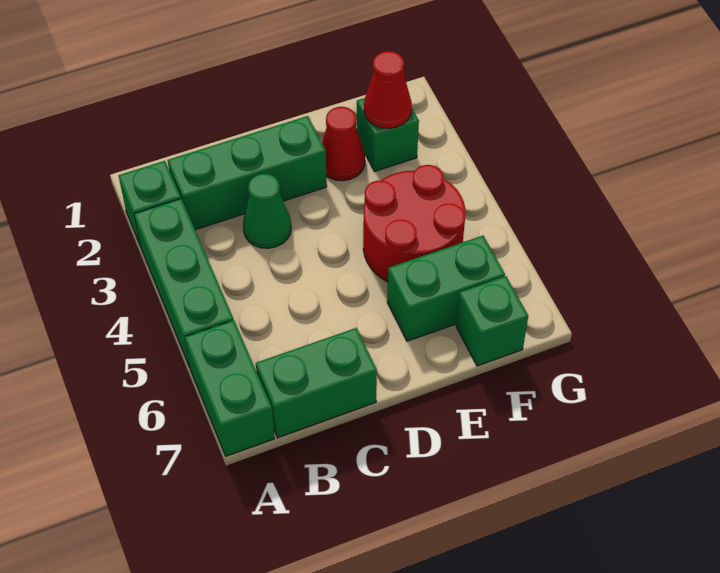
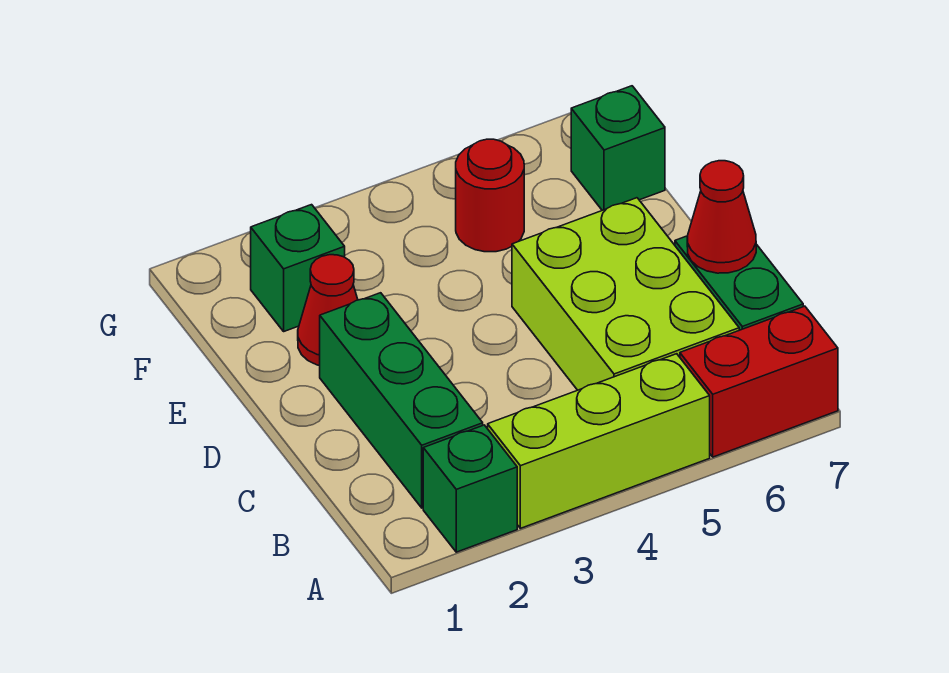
green brick A3:A5 level 1 -> lime brick A3:A5 level 1
green brick A6:A7 level 1 -> red brick A6:A7 level 1
none -> lime brick B5:D6 level 1
green cone C3 level 1 -> none
red round brick E4:F5 level 1 -> red round brick F5 level 1
green brick E6:F6 level 1 -> none
red cone F2 level 2 -> red cone C7 level 2

